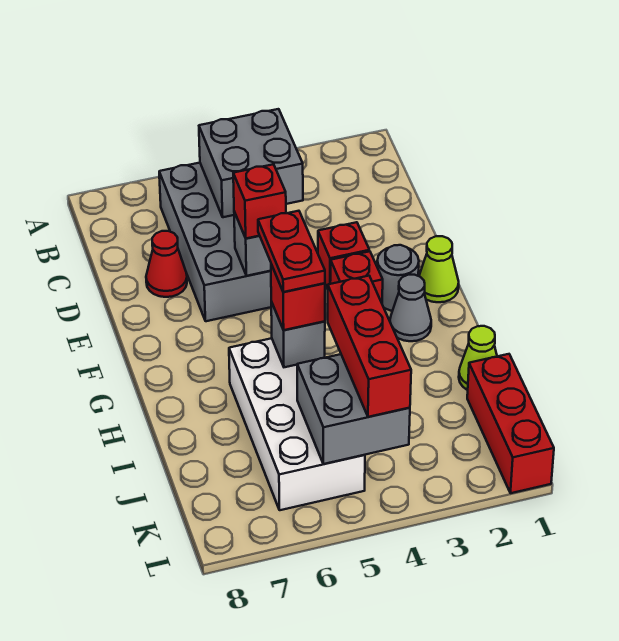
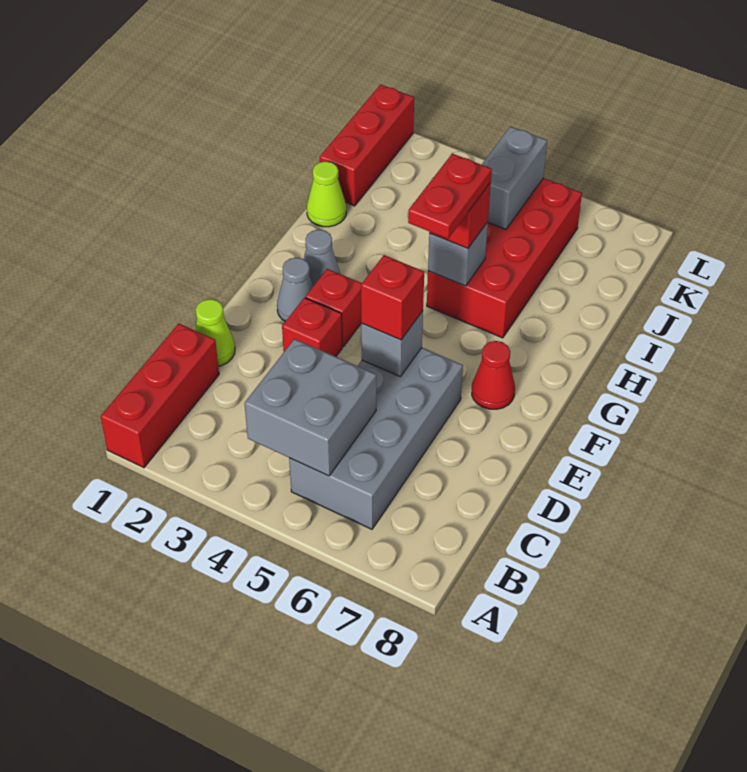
red cone D7 level 1 -> red cone F7 level 1
lime cone F1 level 1 -> lime cone D1 level 1
grey round brick F2 level 1 -> grey cone F2 level 1
white brick H5:K6 level 1 -> red brick H5:K6 level 1
red brick I4:K4 level 3 -> red brick A1:C1 level 1
grey brick J4:K5 level 2 -> grey brick J5:K5 level 2

